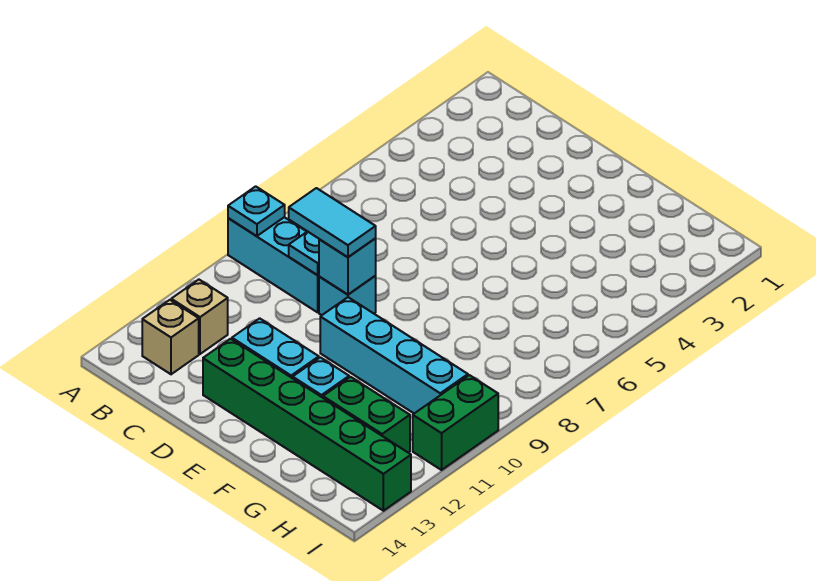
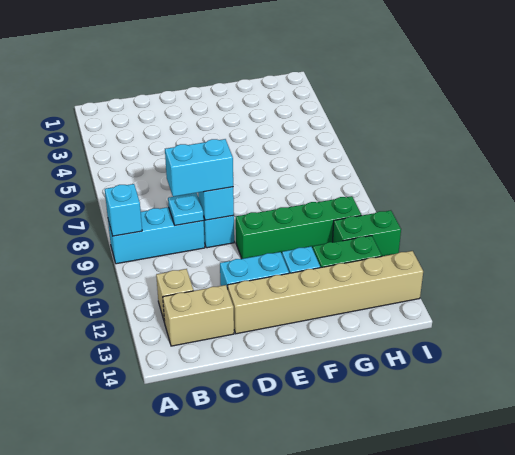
cyan plate A9 level 2 -> cyan brick A9 level 2
tan brick B13 level 1 -> tan brick B13:C13 level 1
cyan tile C9:D9 level 3 -> cyan brick C9:D9 level 3
green brick D13:I13 level 1 -> tan brick D13:I13 level 1
cyan brick E10:H10 level 1 -> green brick E10:H10 level 1
green brick I10:I11 level 1 -> green brick H11:I11 level 1

